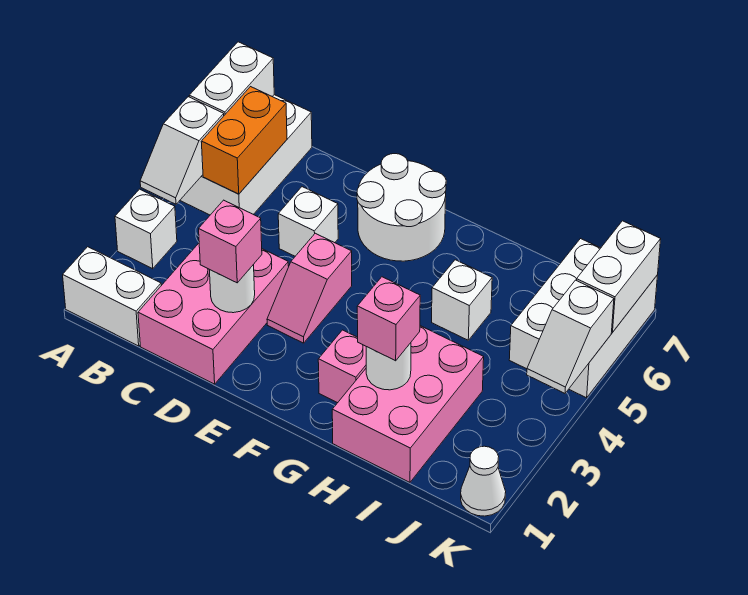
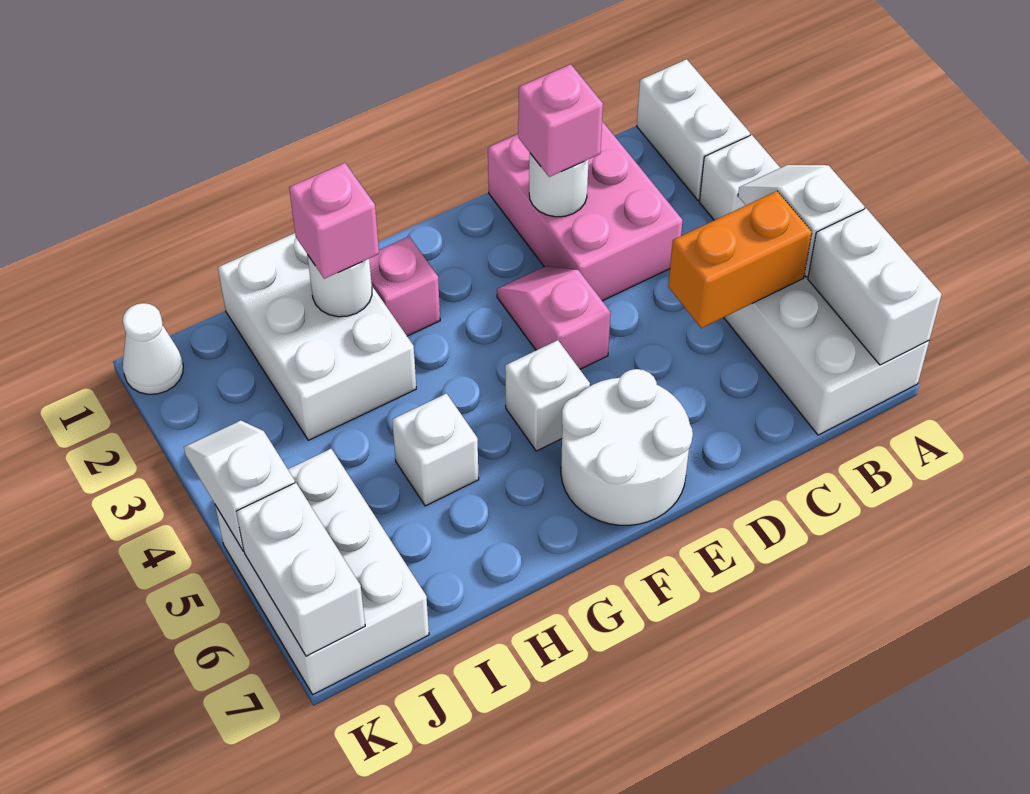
white brick A1:B1 level 1 -> white brick A1:A2 level 1
orange brick B5:B6 level 2 -> orange brick B5:C5 level 2
white brick D5 level 1 -> white brick F5 level 1
pink brick H1:I3 level 1 -> white brick H1:I3 level 1

